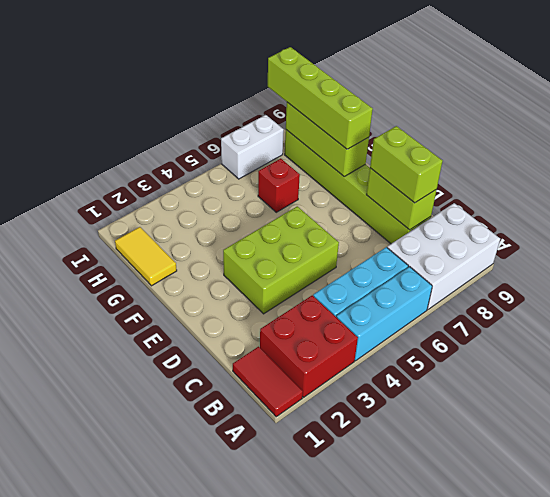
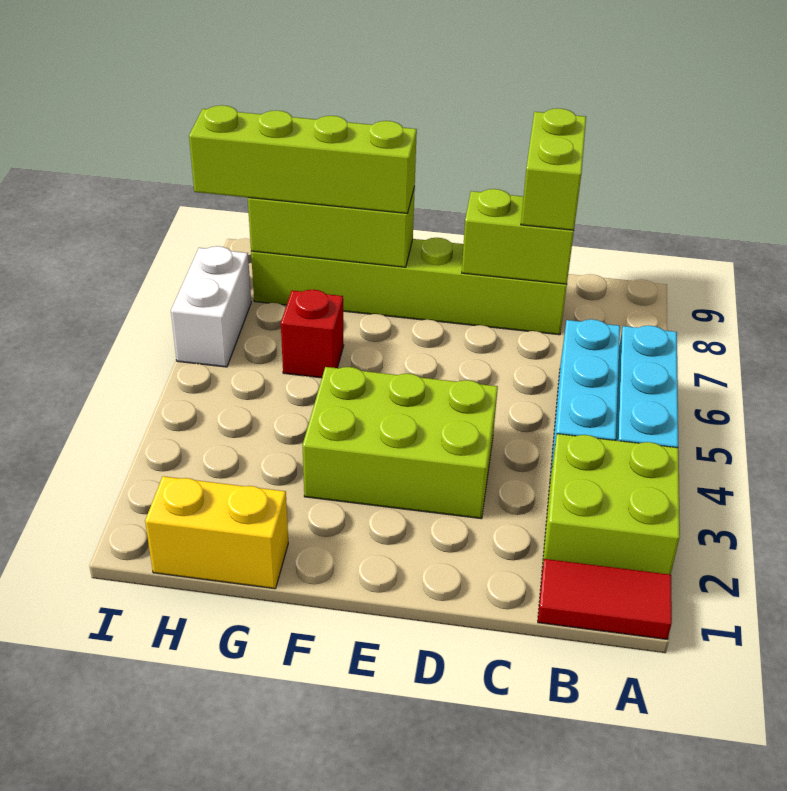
red brick A2:B3 level 1 -> lime brick A2:B3 level 1
white brick A7:B9 level 1 -> none
lime brick C8:D8 level 3 -> lime brick C8:C9 level 3
lime brick D3:E5 level 1 -> lime brick D3:F4 level 1
yellow tile G1:H1 level 1 -> yellow brick G1:H1 level 1

